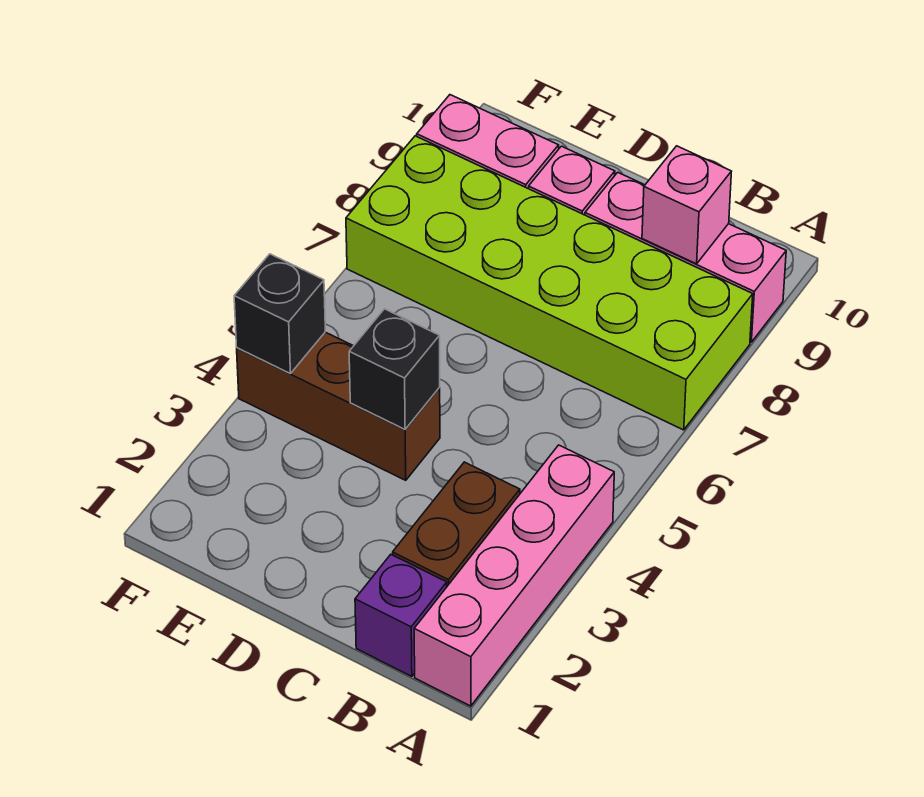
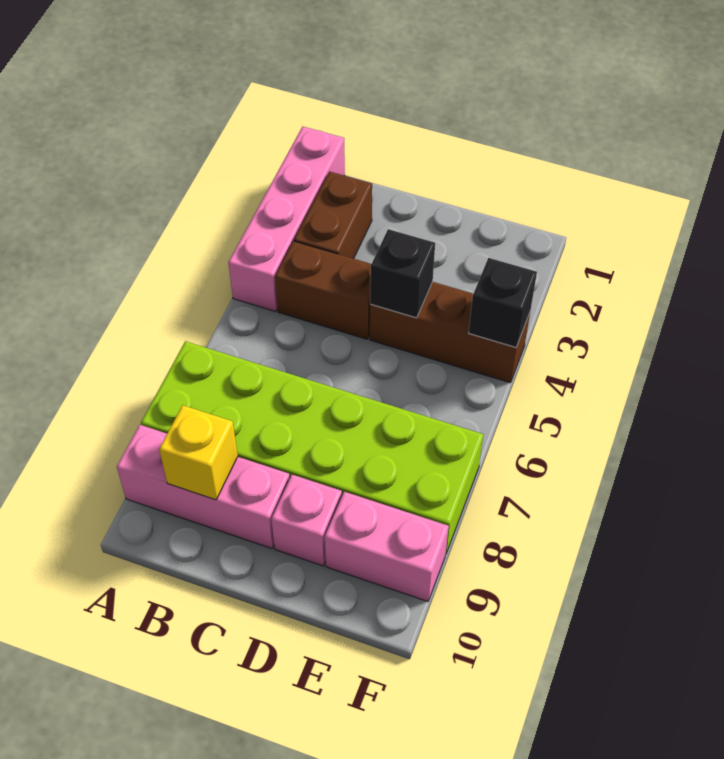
purple brick B1 level 1 -> none
none -> brown brick B4:C4 level 1
pink brick B9 level 2 -> yellow brick B9 level 2

